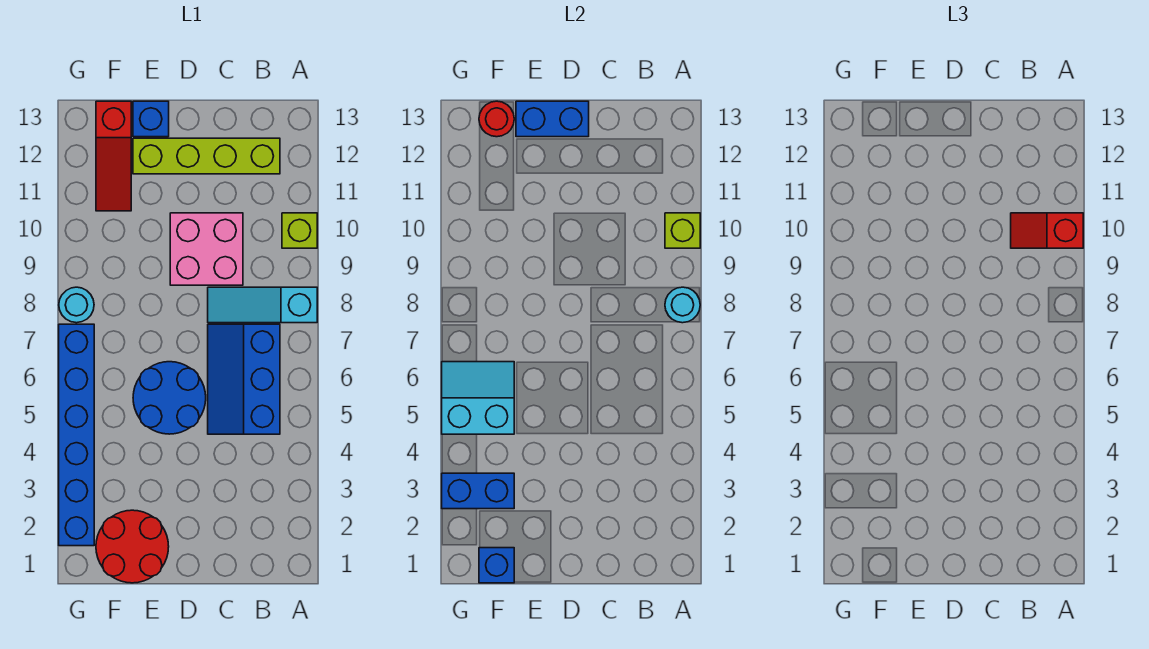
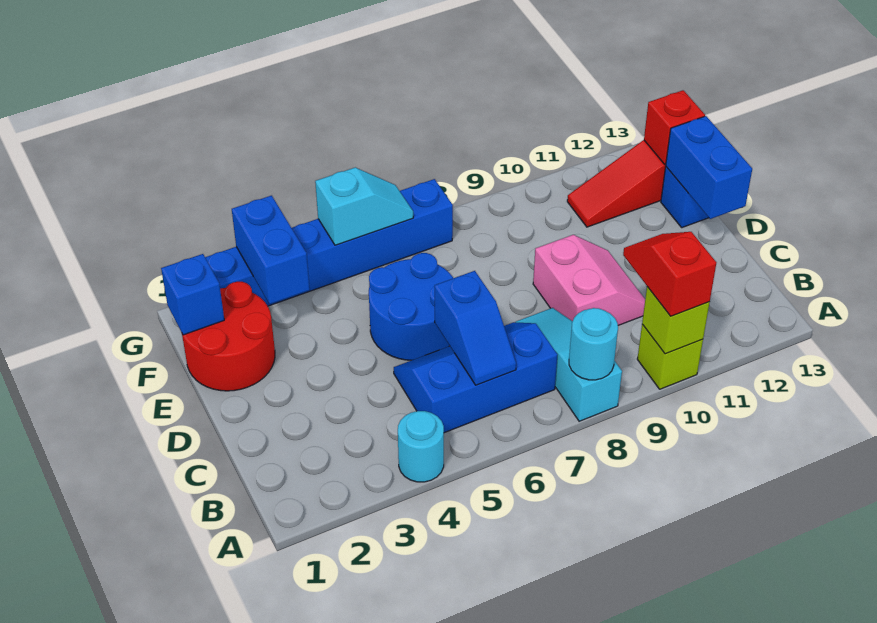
none -> blue slope B6:C6 level 2 top C
lime brick B12:E12 level 1 -> none
pink brick C9:D10 level 1 -> pink slope C9:D10 level 1 top 9
cyan slope F5:G6 level 2 top 5 -> cyan slope G5:G6 level 2 top 5
red round brick F13 level 2 -> red brick F13 level 2
cyan round brick G8 level 1 -> cyan round brick A4 level 1

